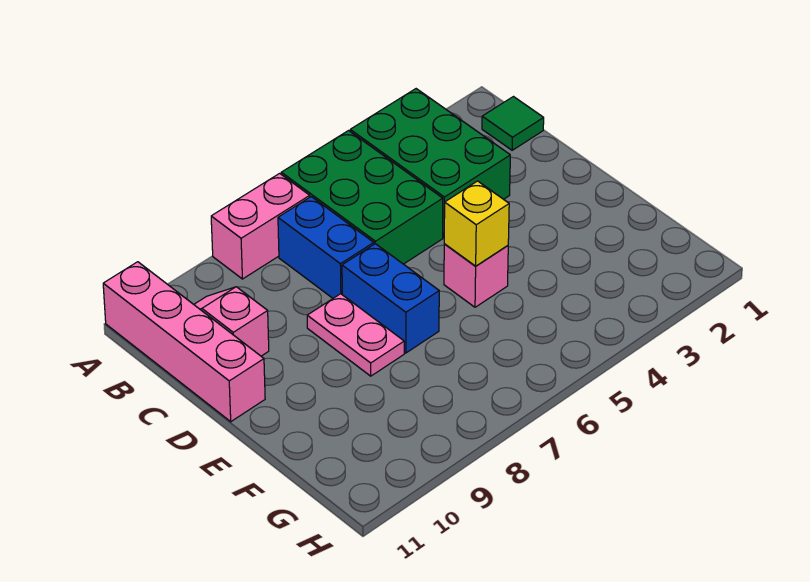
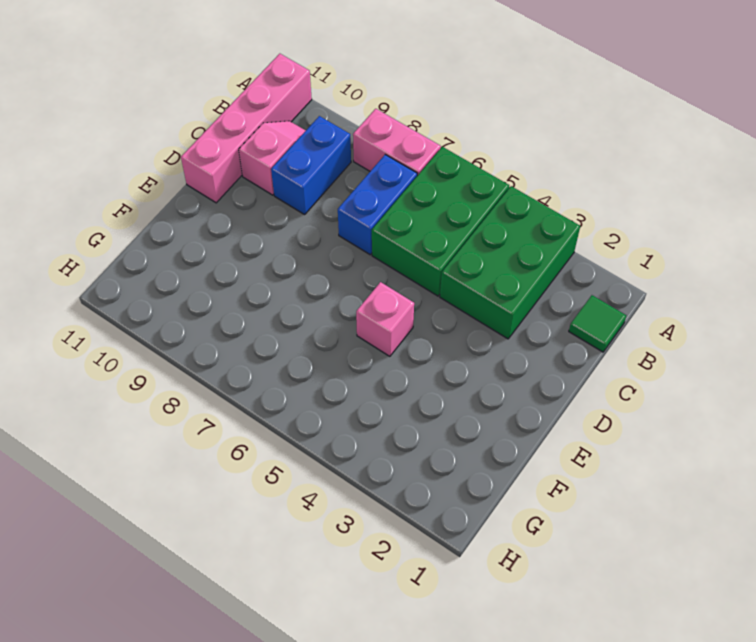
blue brick D7:E7 level 1 -> blue brick B9:C9 level 1
pink plate D8:E8 level 1 -> none
yellow brick E5 level 2 -> none

